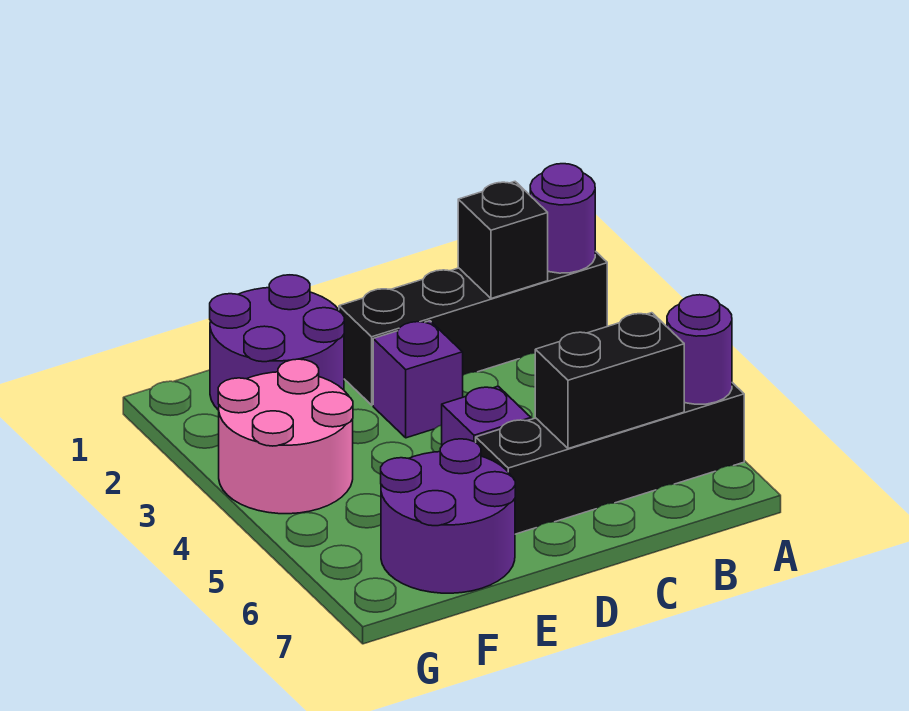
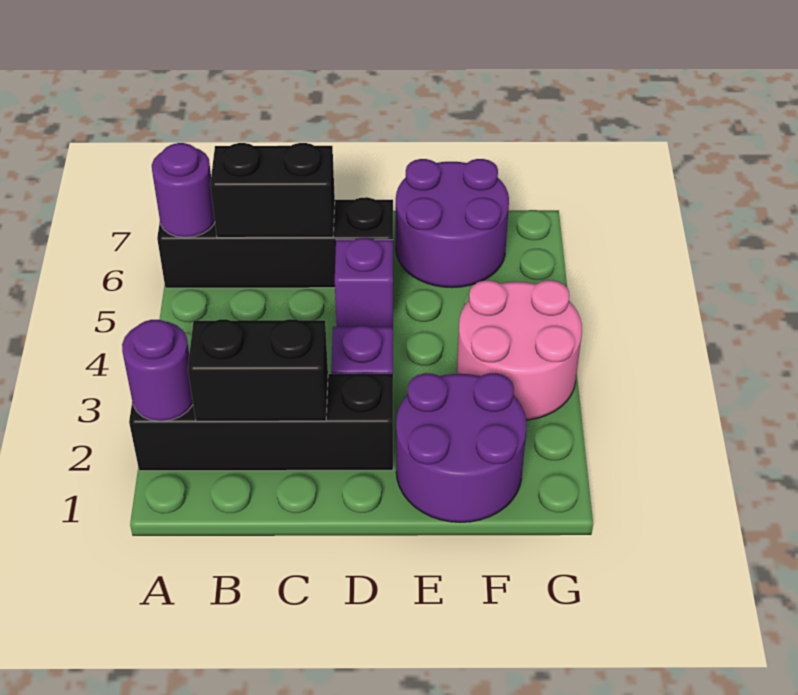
black brick B2 level 2 -> black brick B2:C2 level 2

